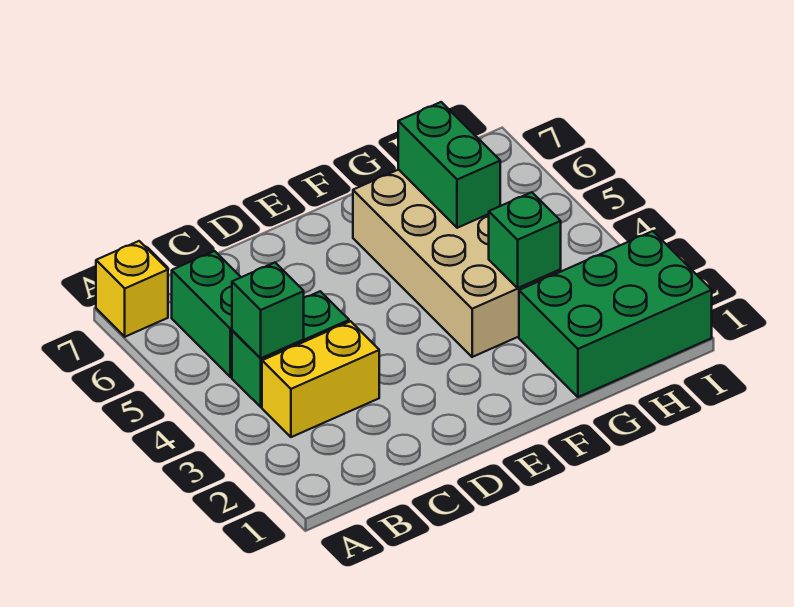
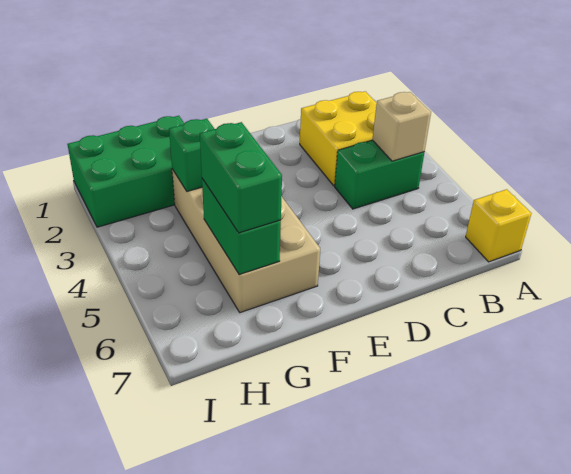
yellow brick B3:C3 level 1 -> yellow brick B2:C3 level 1
green brick B4 level 2 -> tan brick B4 level 2
green brick B5:B6 level 1 -> green brick G5:G6 level 3

